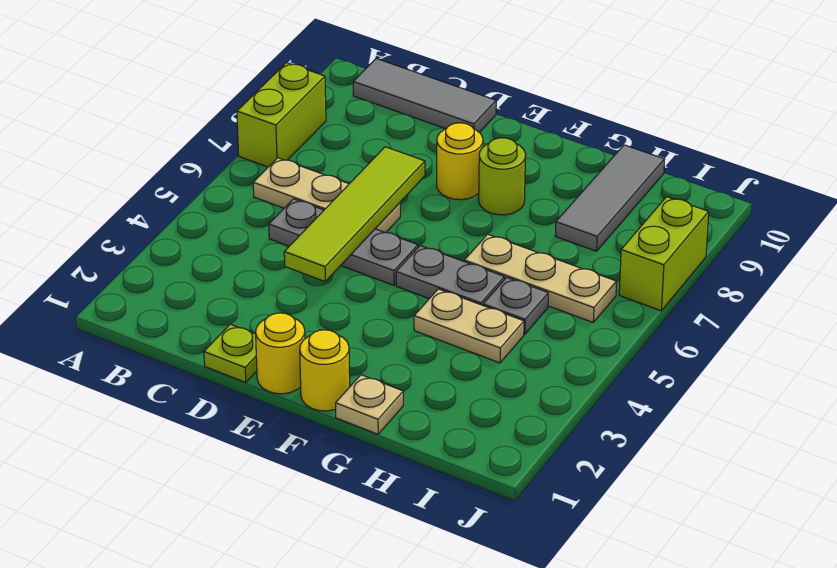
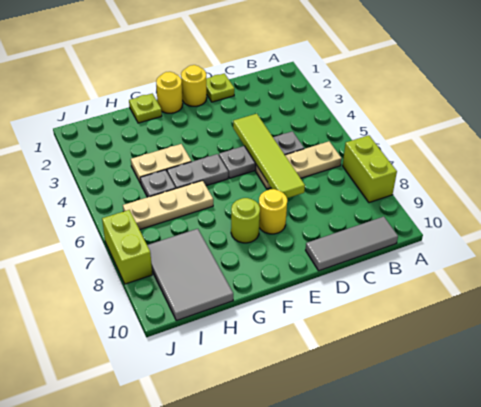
tan plate G1 level 1 -> lime plate G1 level 1
grey tile H8:H10 level 1 -> grey tile H8:I10 level 1

